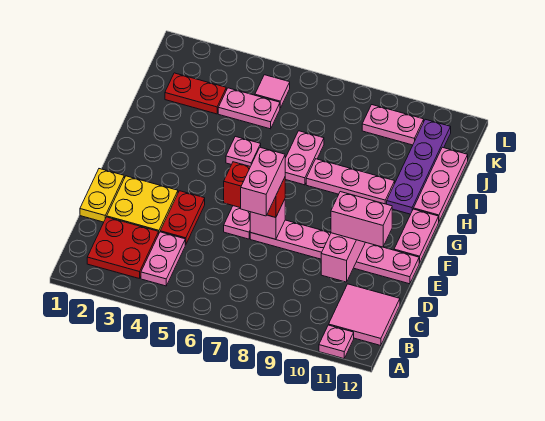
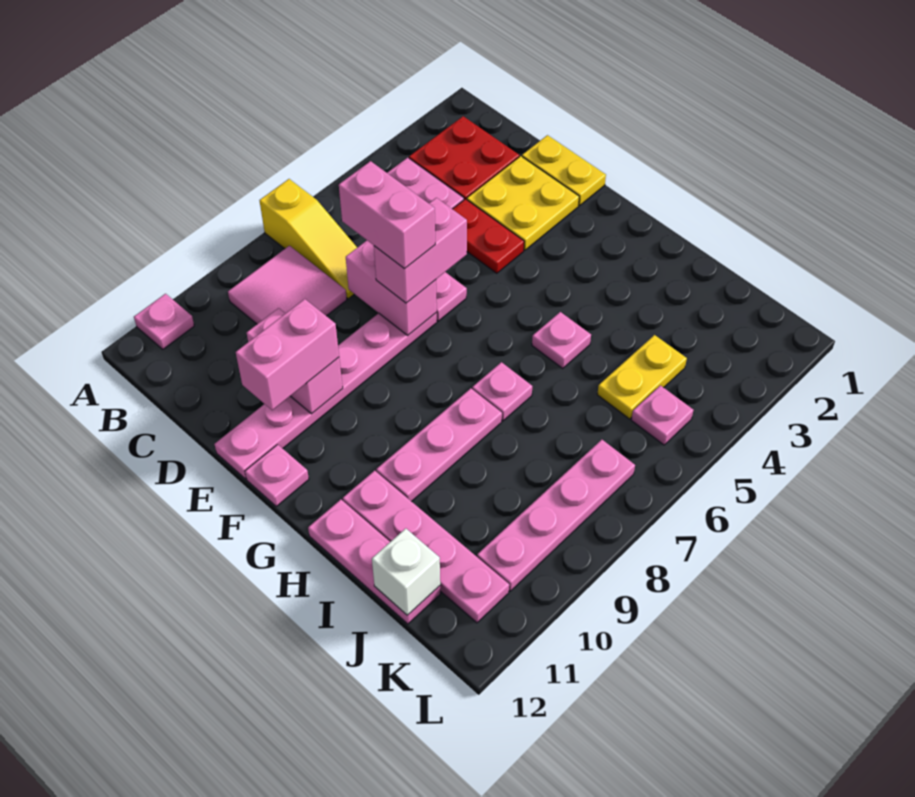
none -> yellow slope A7:C7 level 1 top A
pink tile B11:C12 level 1 -> pink tile B8:C9 level 1
red brick E6:E7 level 3 -> pink brick E6:E7 level 3
pink brick E7 level 2 -> pink brick D7:E7 level 2
pink plate F12:G12 level 1 -> pink plate F12 level 1
pink plate H7:I7 level 1 -> pink plate H7 level 1
purple plate H11:K11 level 1 -> pink plate H11:K11 level 1
red plate J2:J3 level 1 -> none
pink plate J4:J5 level 1 -> yellow plate J4:J5 level 1
none -> white brick J12 level 2
pink tile K5 level 1 -> pink plate K5 level 1
pink plate K9:K10 level 1 -> pink plate K7:K10 level 1

